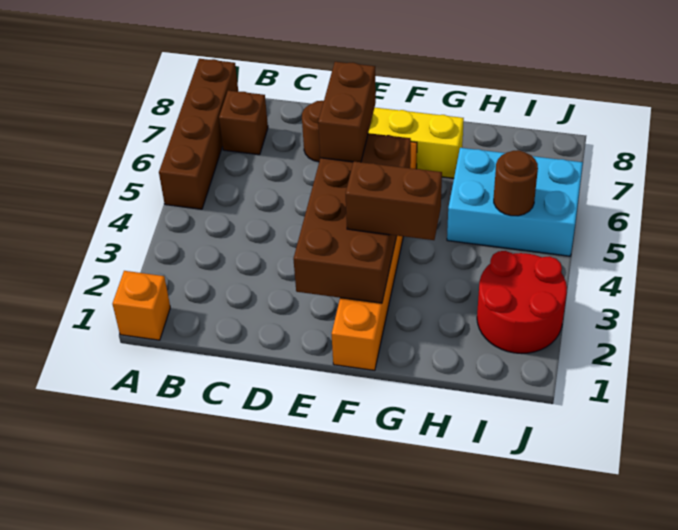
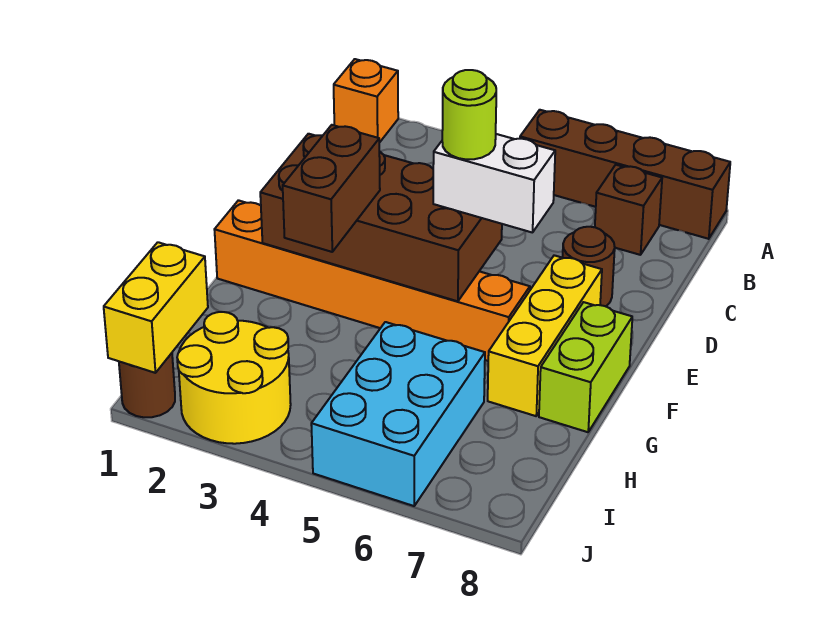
brown brick E5:E6 level 3 -> white brick E5:E6 level 3
none -> lime round brick E5 level 4
none -> lime brick F8:G8 level 1
none -> yellow brick I1:J1 level 2
red round brick I2:J3 level 1 -> yellow round brick I2:J3 level 1
brown round brick I5 level 2 -> brown round brick J1 level 1

